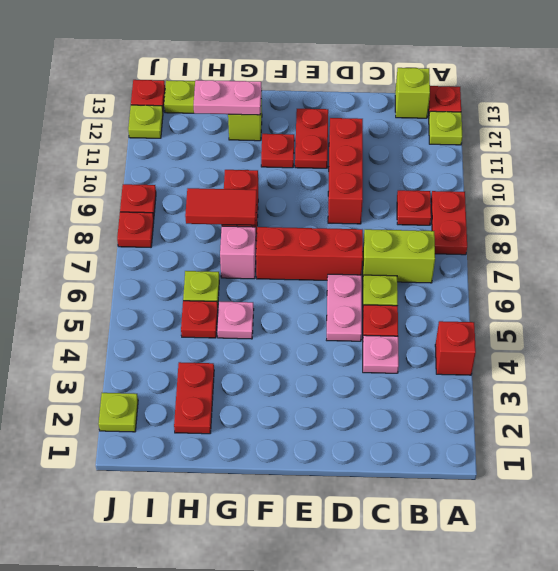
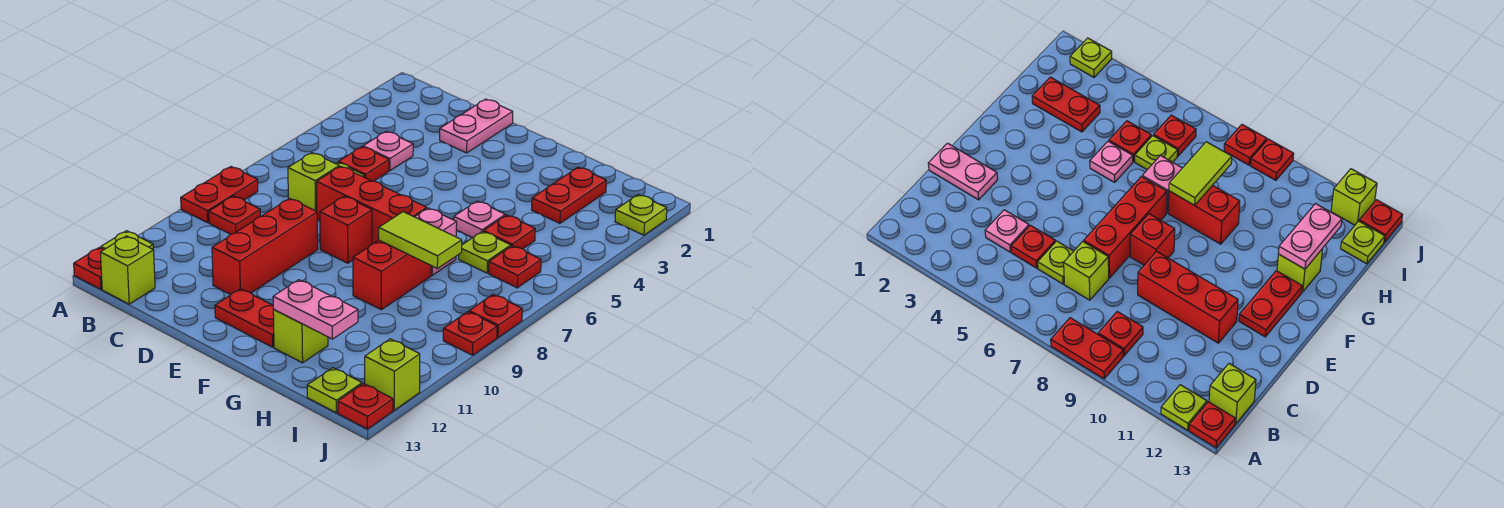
red brick A4 level 1 -> red brick E8 level 1
lime brick B7:C7 level 1 -> lime brick C7 level 1
pink plate D5:D6 level 1 -> pink plate D1:D2 level 1
red plate E11:E12 level 1 -> red plate E12:F12 level 1
red plate F11 level 1 -> red plate I6 level 1
red tile G8:H8 level 2 -> lime tile G8:H8 level 2
lime plate J12 level 1 -> lime brick J12 level 1

